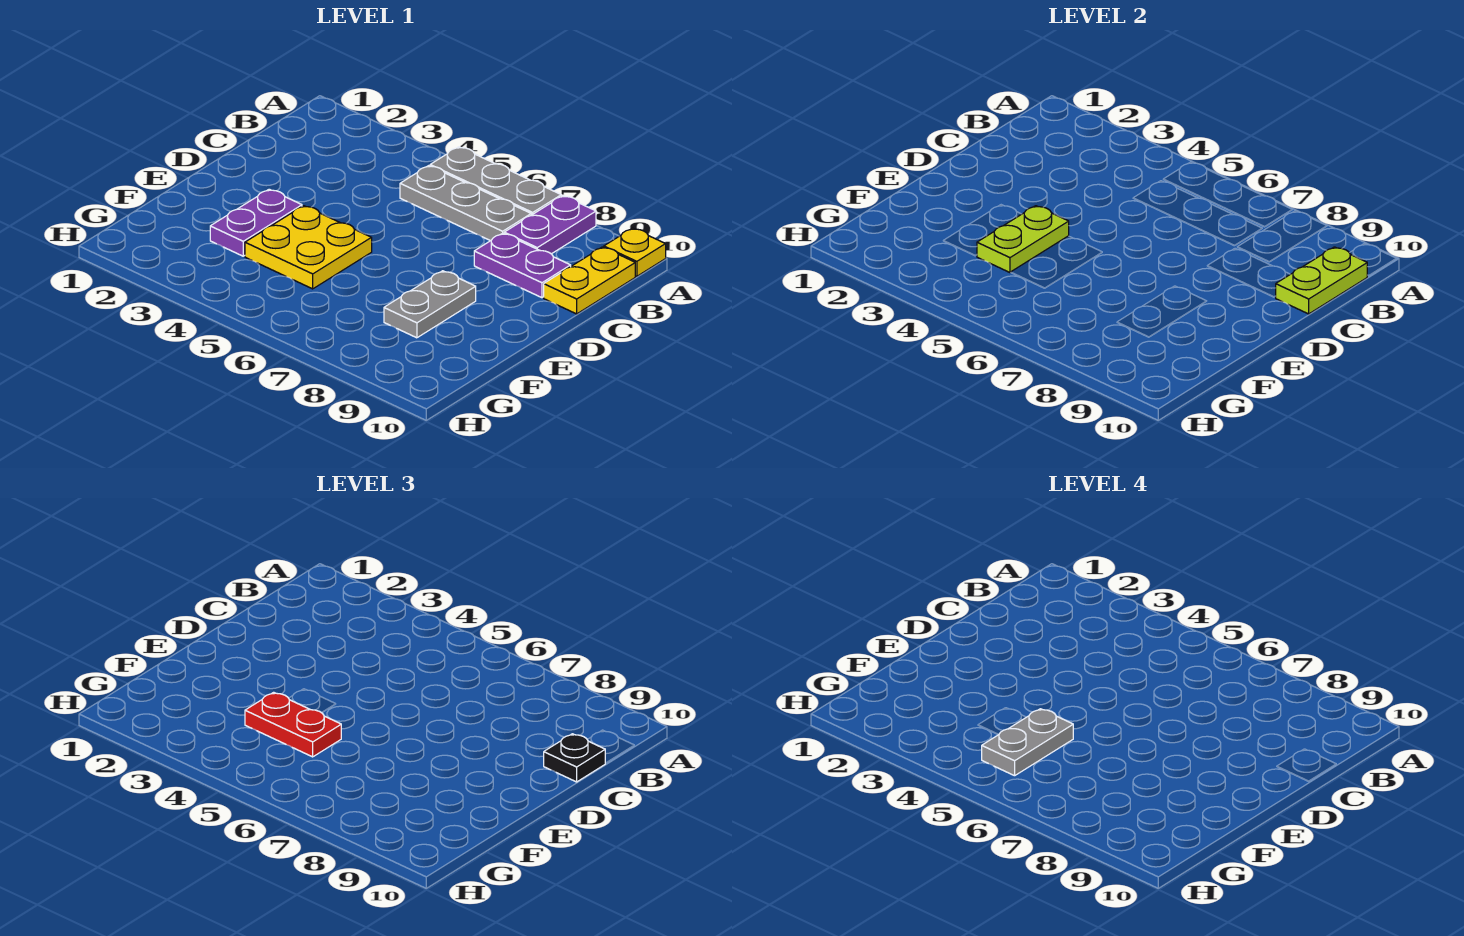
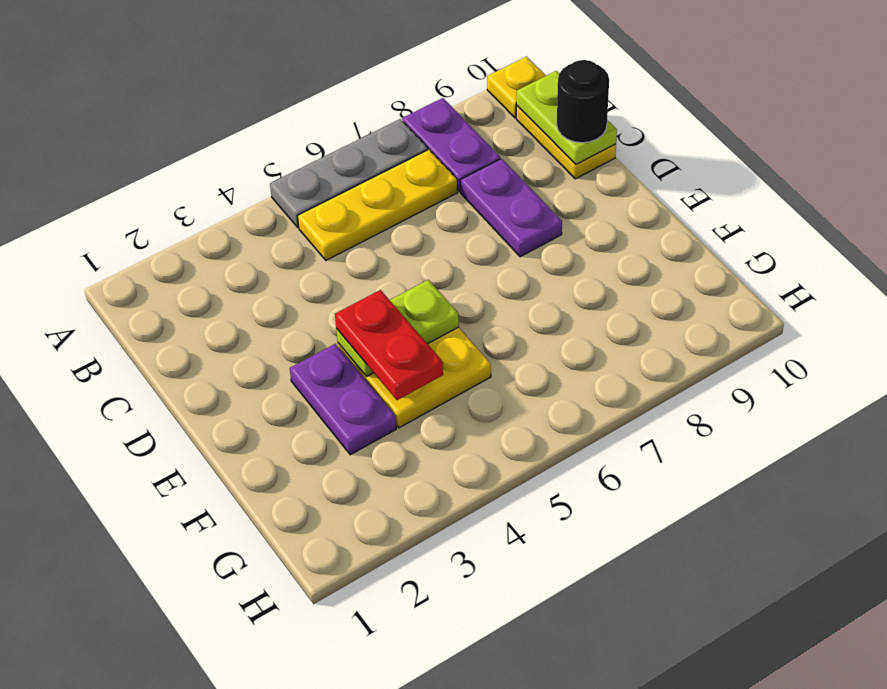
grey plate B5:B7 level 1 -> yellow plate B5:B7 level 1
purple plate C8:C9 level 1 -> purple plate C8:D8 level 1
black plate C10 level 3 -> black round brick C10 level 3
lime plate E4:F4 level 2 -> lime plate E4:E5 level 2
grey plate E8:F8 level 1 -> none
red plate F4:F5 level 3 -> red plate E4:F4 level 3
grey plate F5:G5 level 4 -> none

